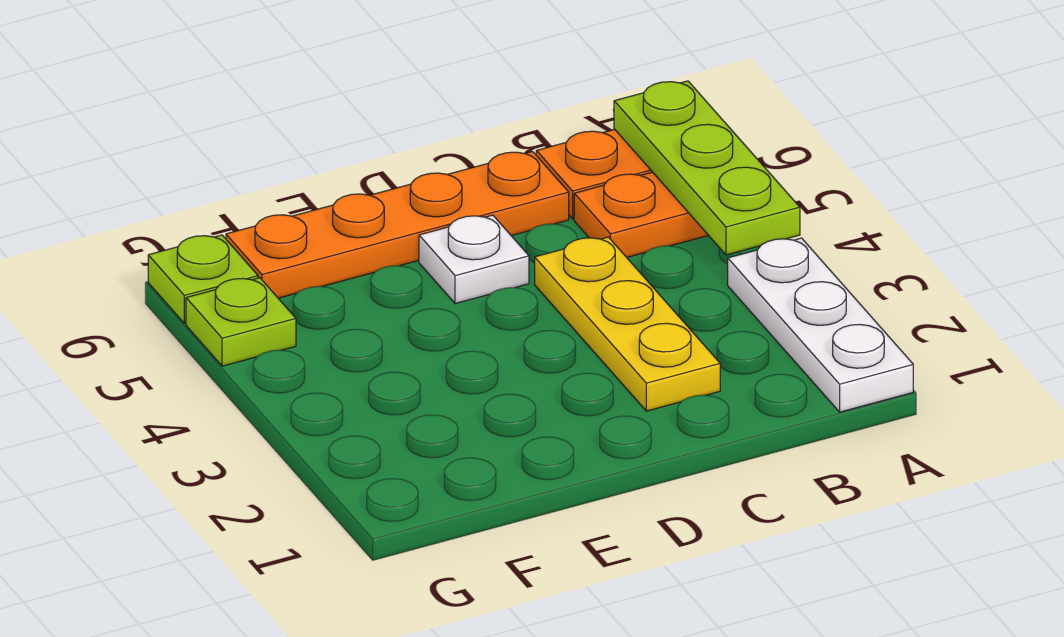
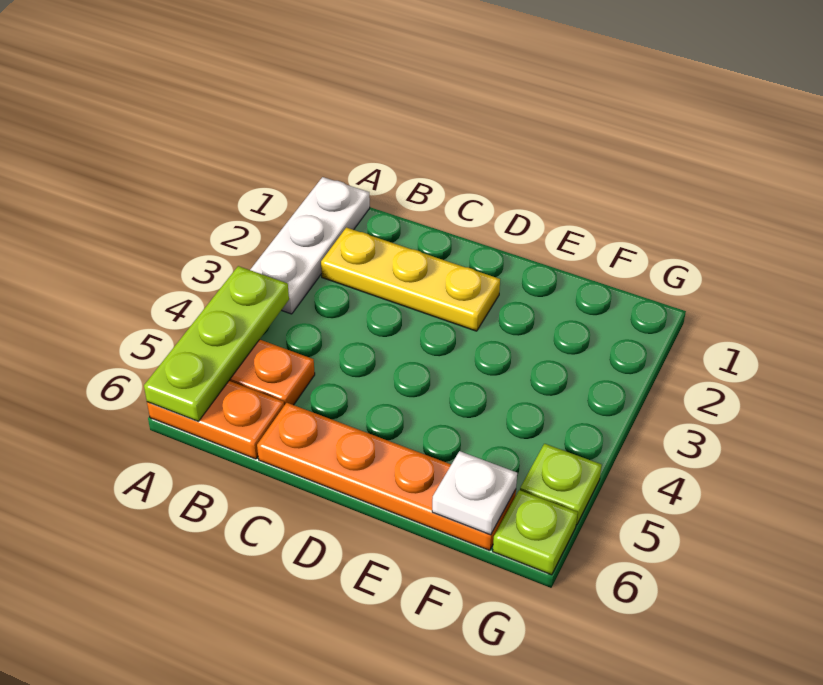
yellow plate C2:C4 level 1 -> yellow plate B2:D2 level 1
white plate D5 level 1 -> white plate F6 level 2

